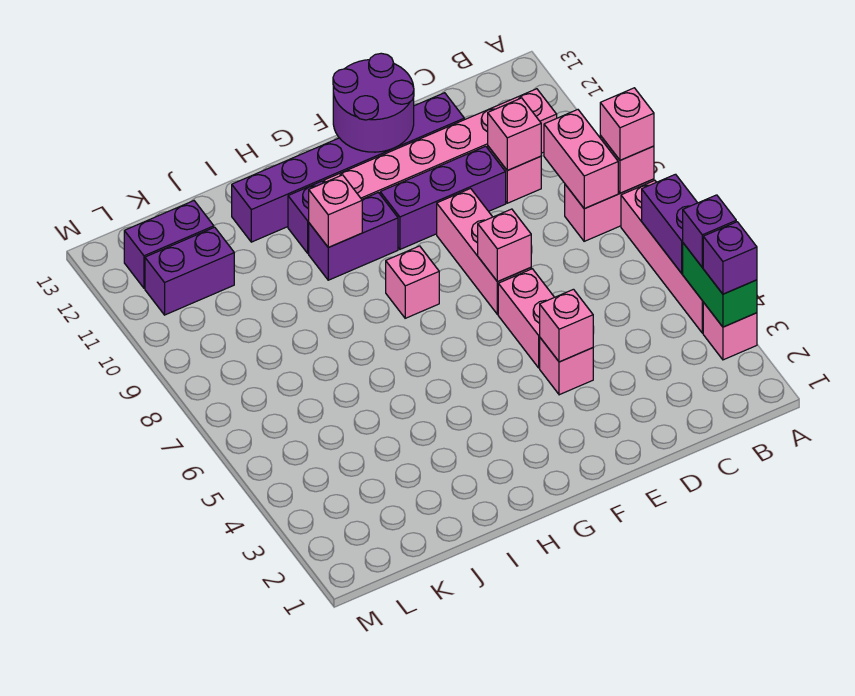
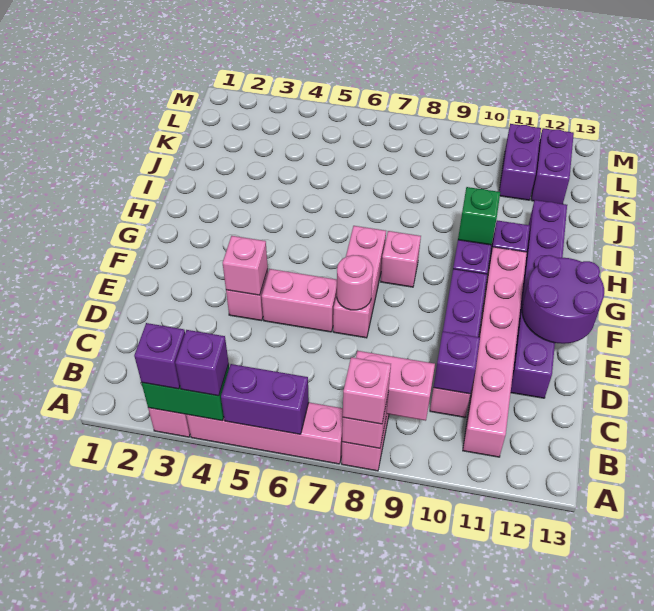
pink brick C10 level 2 -> purple brick C10 level 2
pink brick E7:E9 level 1 -> pink brick E7:G7 level 1
pink brick E7 level 2 -> pink round brick E7 level 2
pink brick H10 level 2 -> green brick H10 level 2

